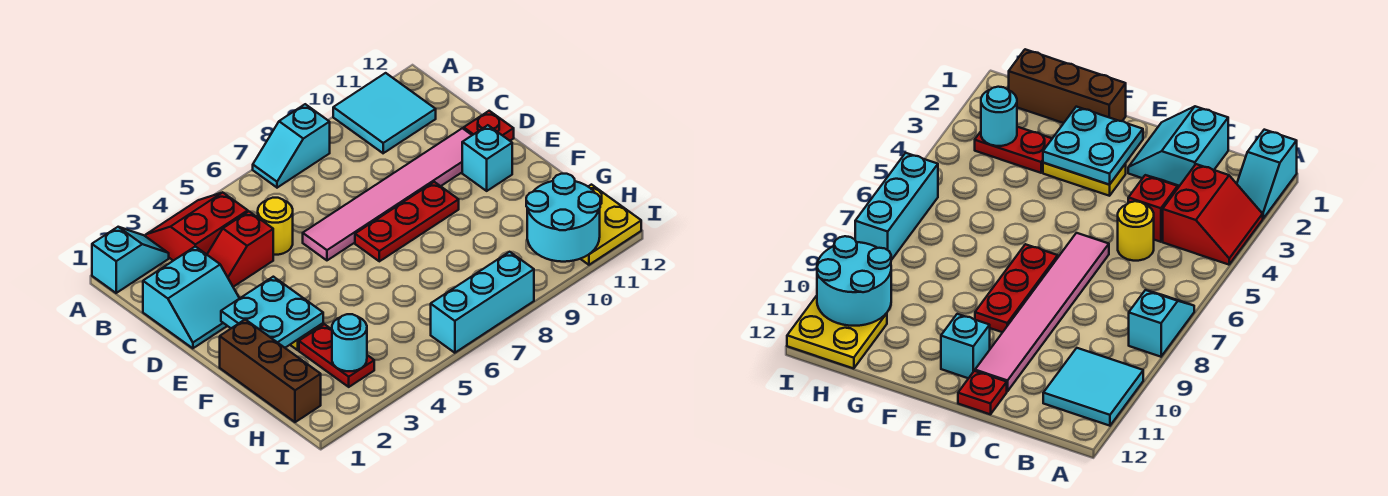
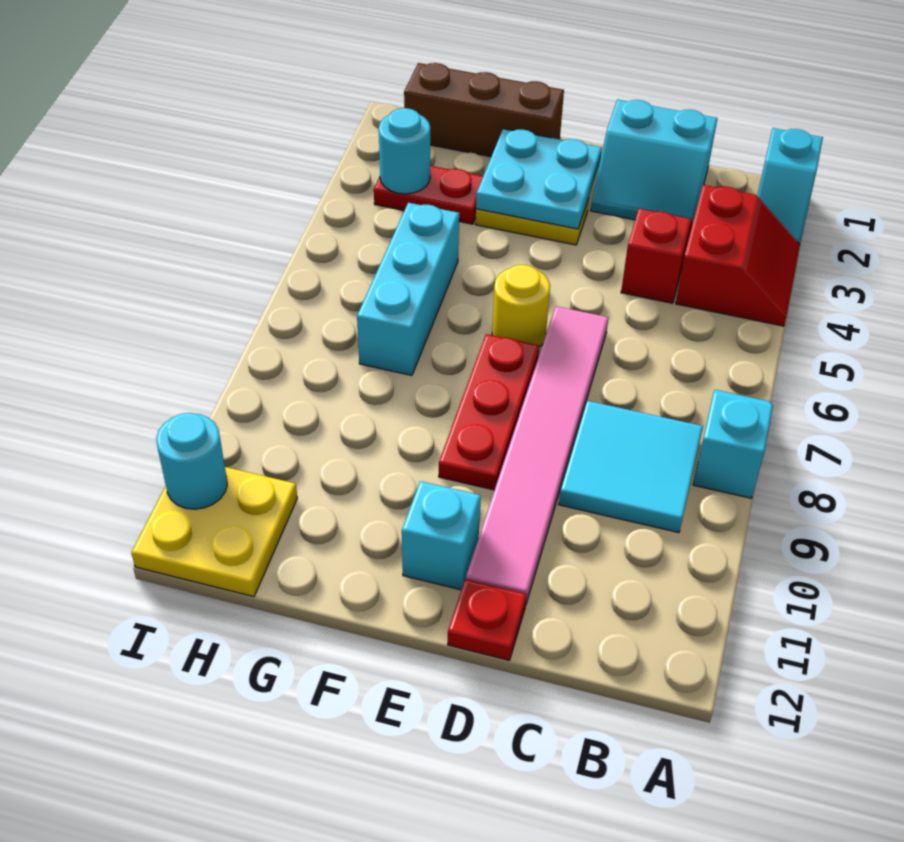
cyan tile A10:B11 level 1 -> cyan tile B8:C9 level 1
cyan slope C1:D2 level 1 top C -> cyan slope C1:D2 level 1 top 1
yellow round brick C5 level 1 -> yellow round brick E6 level 1
cyan round brick H10:I11 level 2 -> cyan round brick I11 level 2
cyan brick I6:I8 level 1 -> cyan brick G5:G7 level 1

